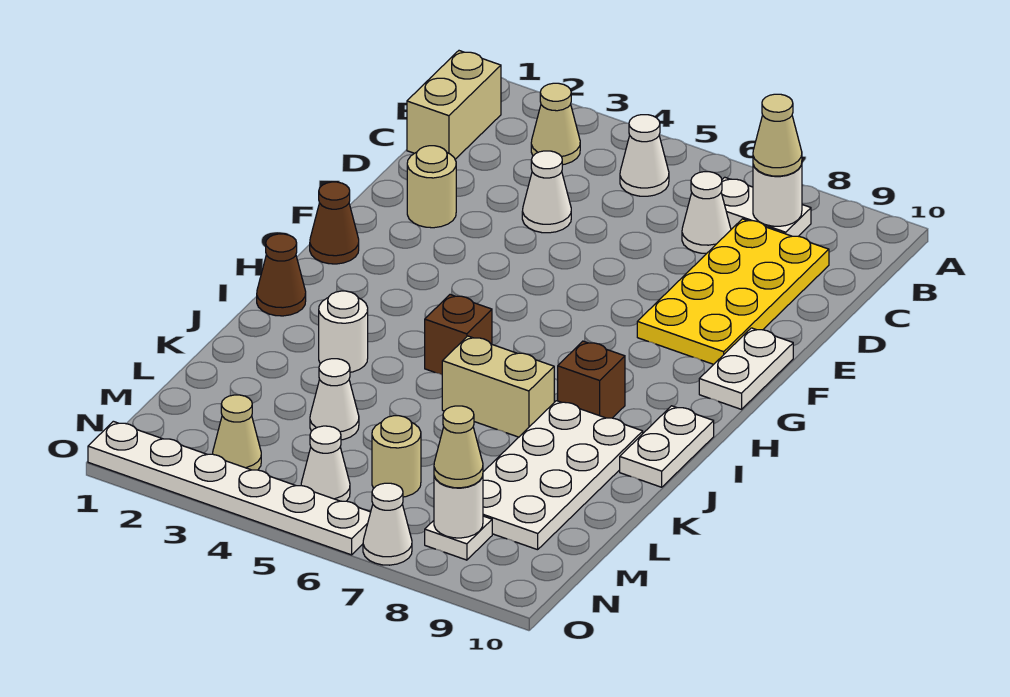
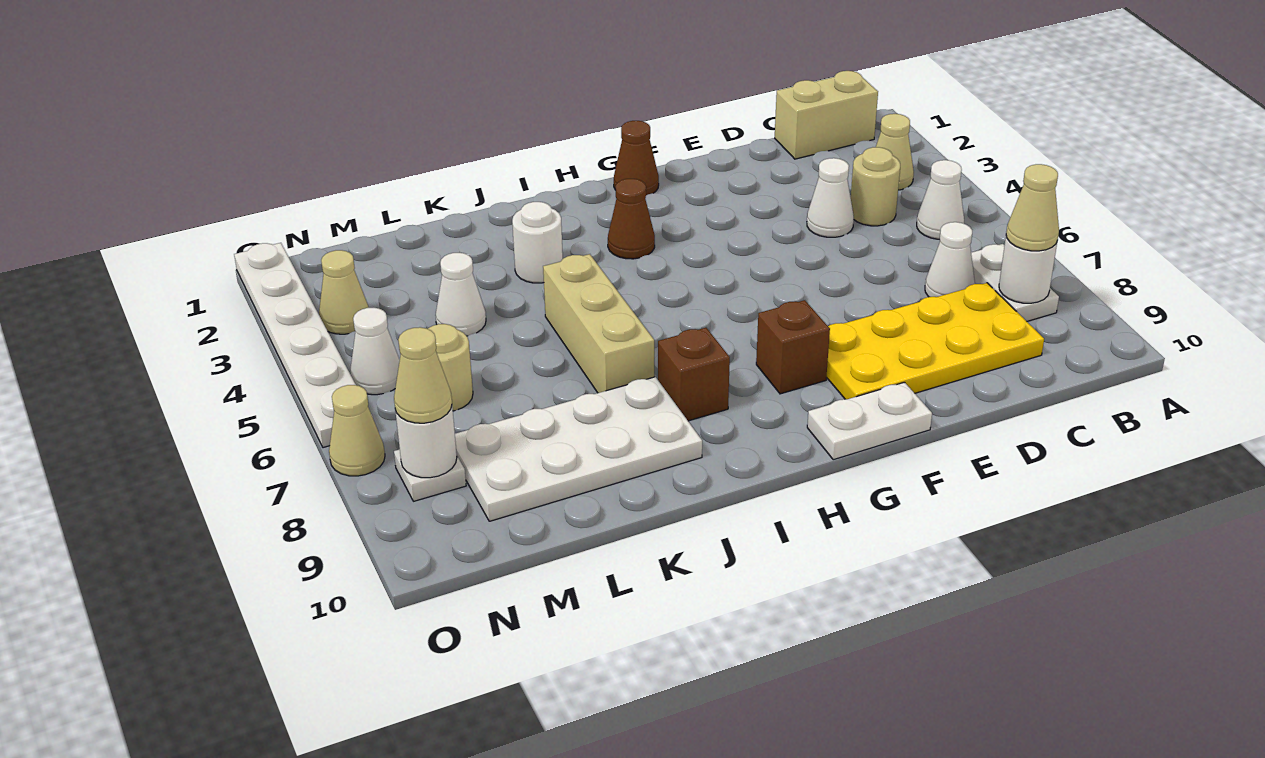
tan round brick E2 level 1 -> tan round brick C4 level 1
brown cone I1 level 1 -> brown cone H3 level 1
brown brick I5 level 1 -> brown brick G8 level 1
white plate I10:J10 level 1 -> none
tan brick J6:J7 level 1 -> tan brick J5:J7 level 1
white cone O7 level 1 -> tan cone O7 level 1

